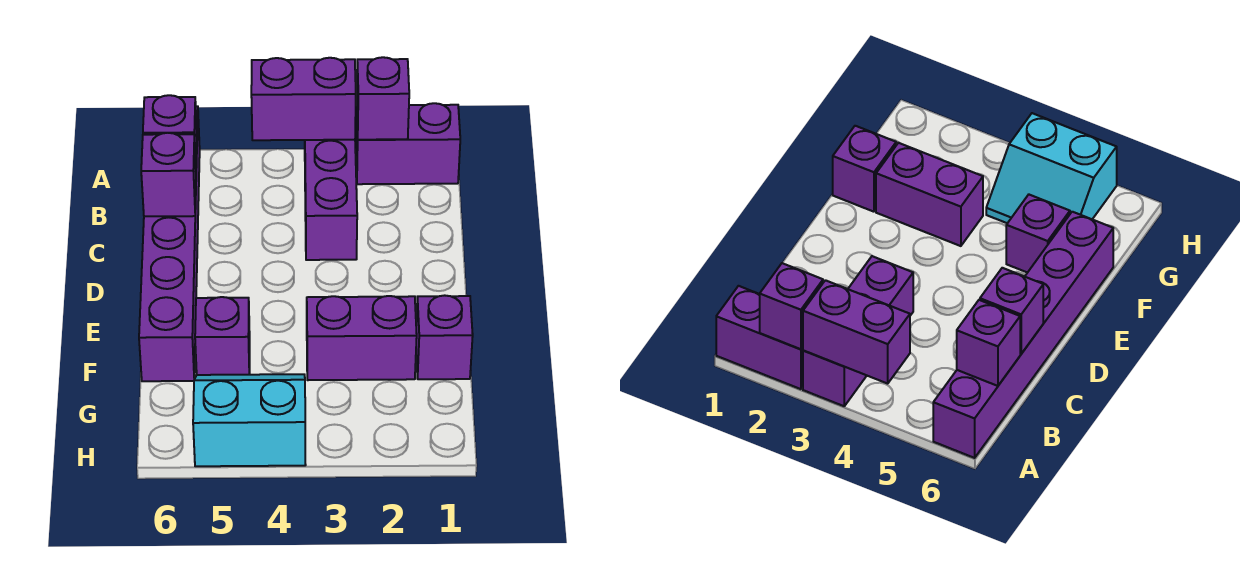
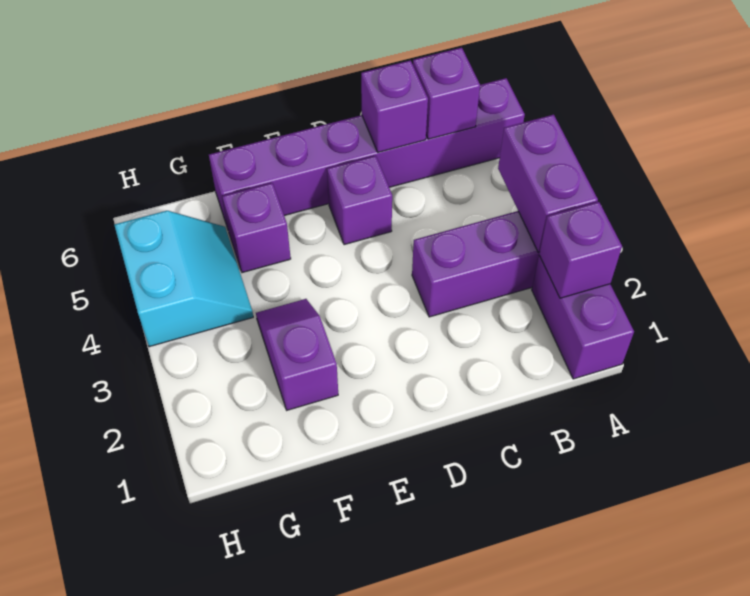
purple brick F1 level 1 -> purple brick D5 level 1
purple brick F2:F3 level 1 -> purple slope F2:F3 level 1 top 2

